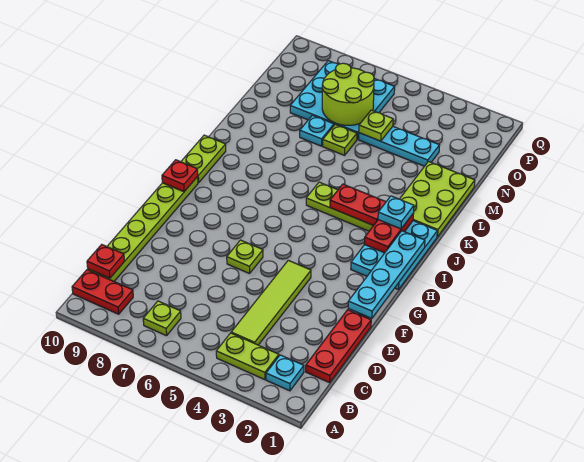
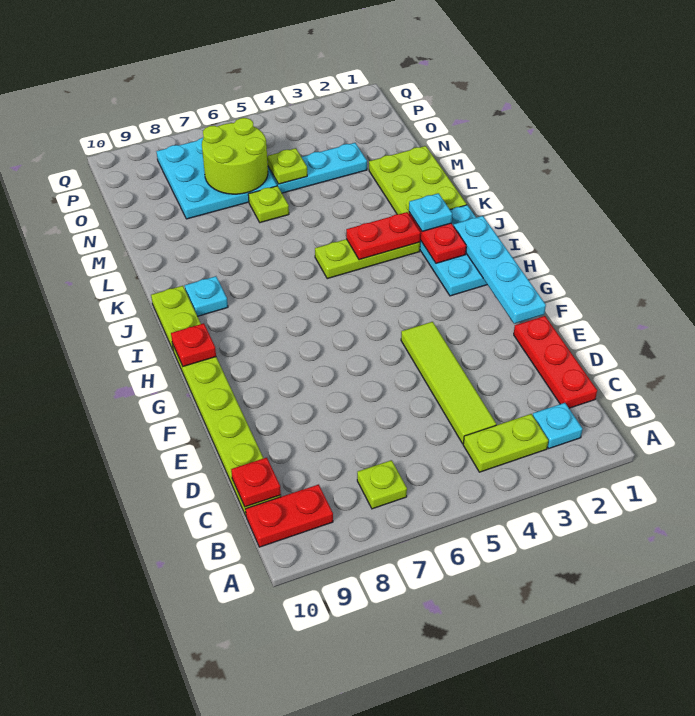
lime plate F6 level 1 -> none
cyan plate M7 level 1 -> cyan plate J9 level 1

